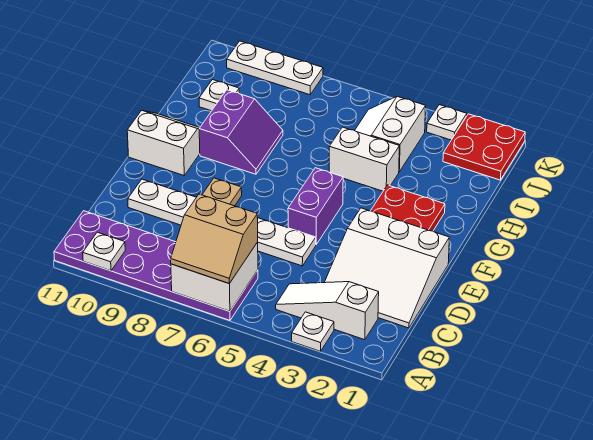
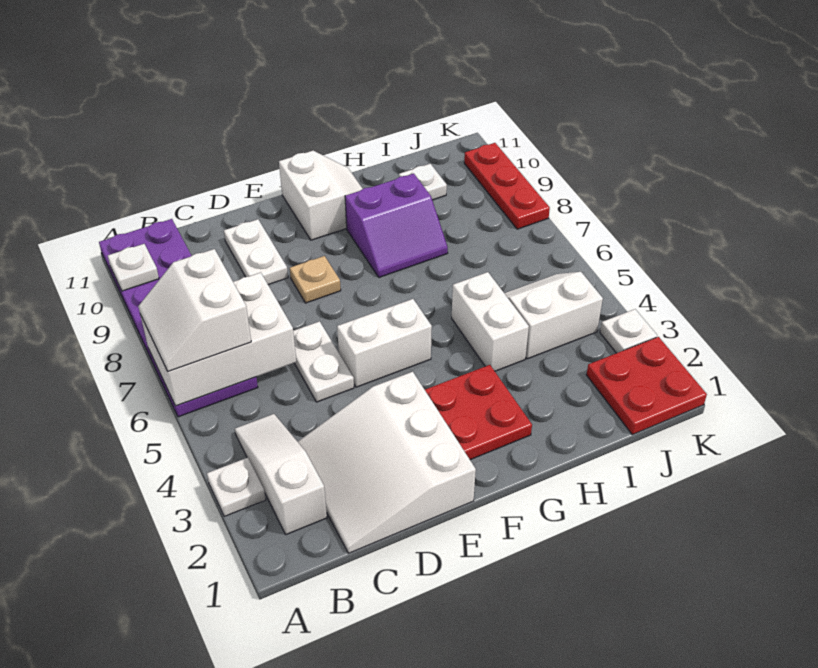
white brick A6:B7 level 2 -> white brick A6:C7 level 2
tan slope A6:B7 level 3 top B -> white slope A6:B7 level 3 top B
purple brick E5:F5 level 1 -> white brick E5:F5 level 1
white plate K8:K10 level 1 -> red plate K8:K10 level 1

